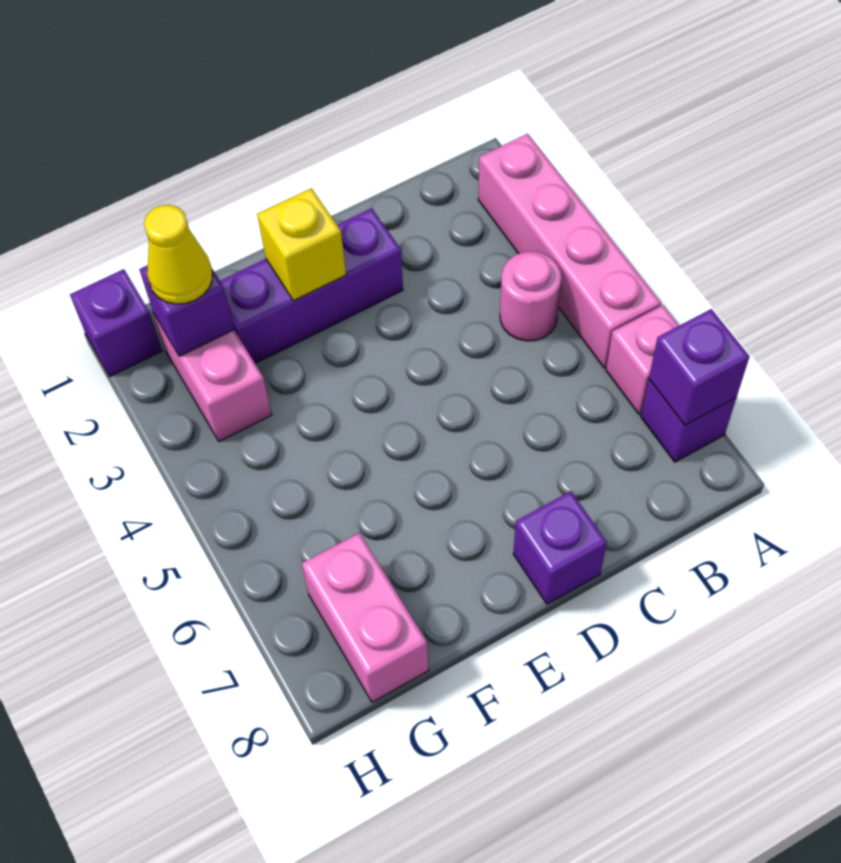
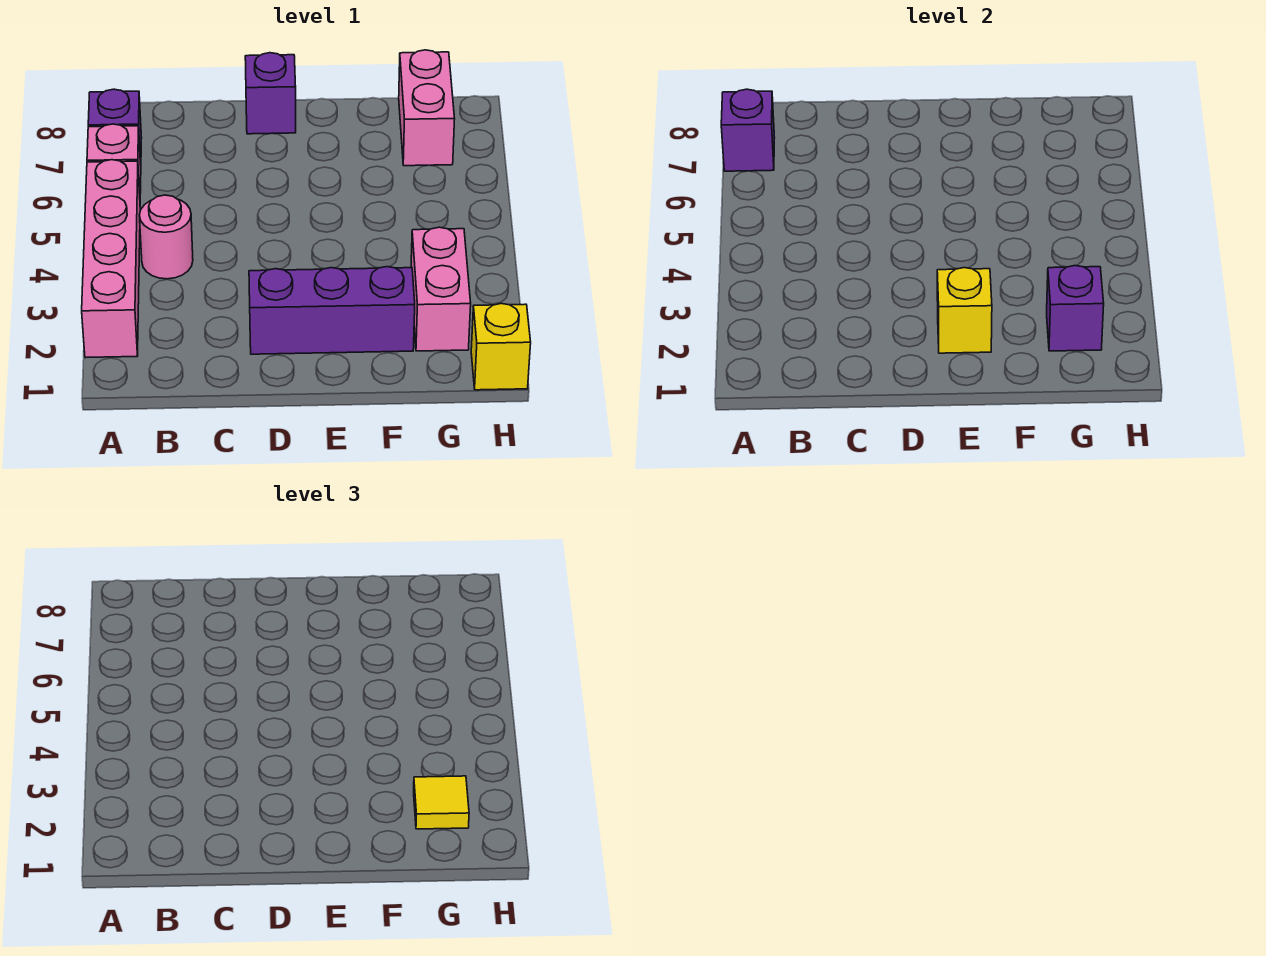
yellow cone G2 level 3 -> yellow tile G2 level 3
purple brick H1 level 1 -> yellow brick H1 level 1

